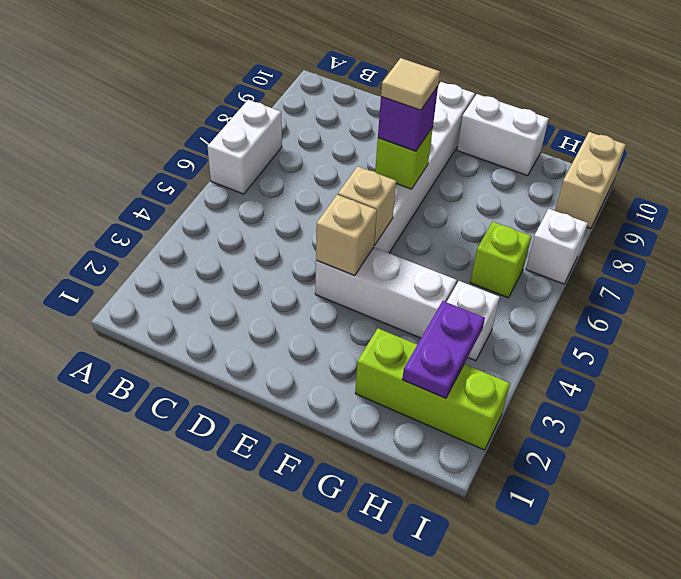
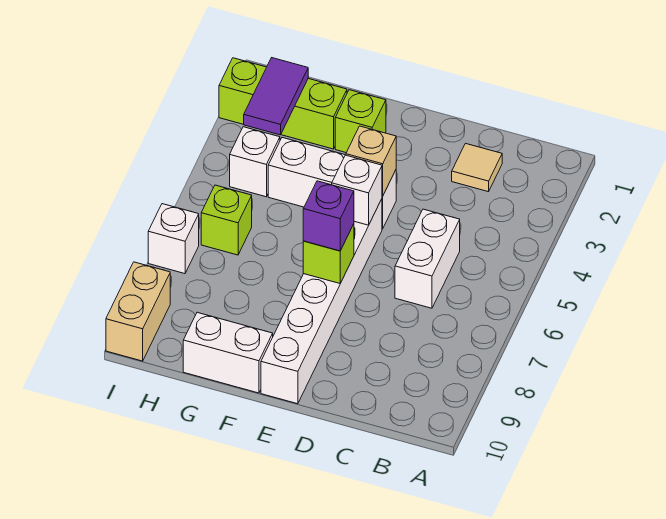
white brick A6:A7 level 1 -> white brick C5:C6 level 1
tan brick E5 level 2 -> white brick E5 level 2
tan tile E7 level 4 -> tan tile C2 level 1
none -> lime brick F2 level 1
purple plate H2:H3 level 2 -> purple tile H2:H3 level 2

